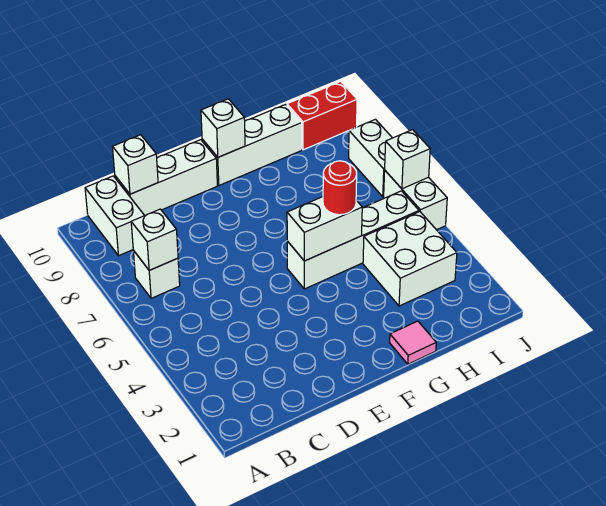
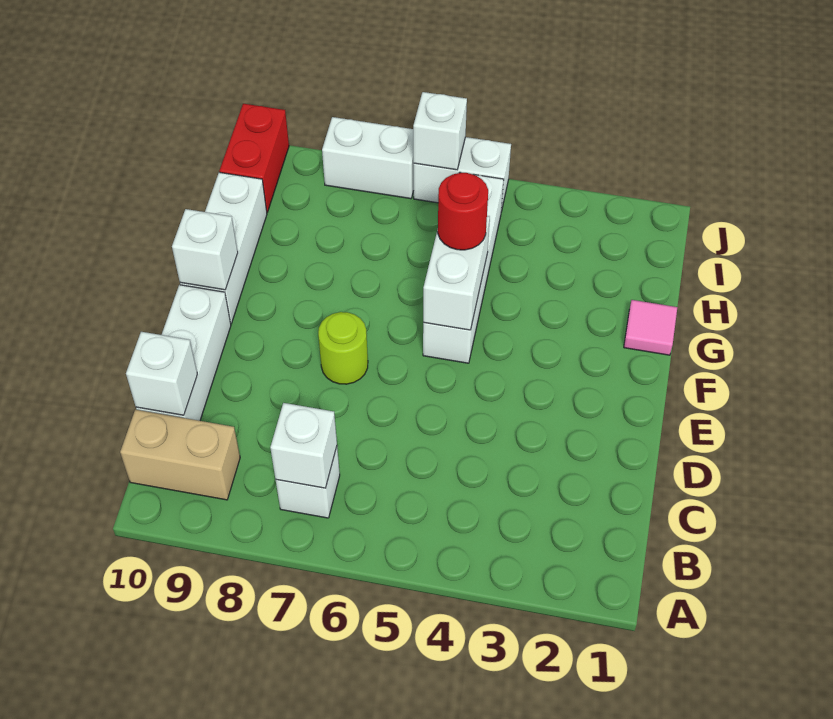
white brick B9:B10 level 1 -> tan brick B9:B10 level 1
none -> lime round brick E7 level 1
white brick H3:I4 level 1 -> none

